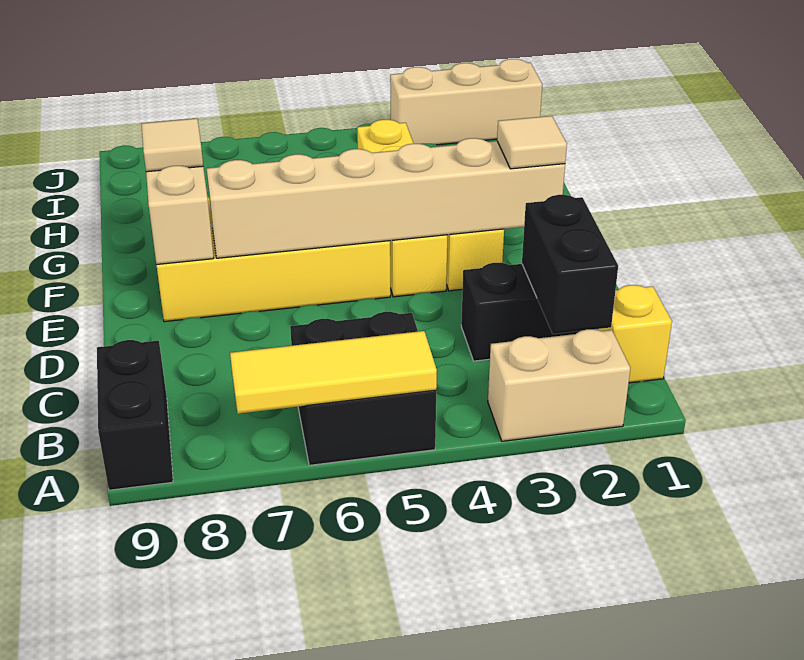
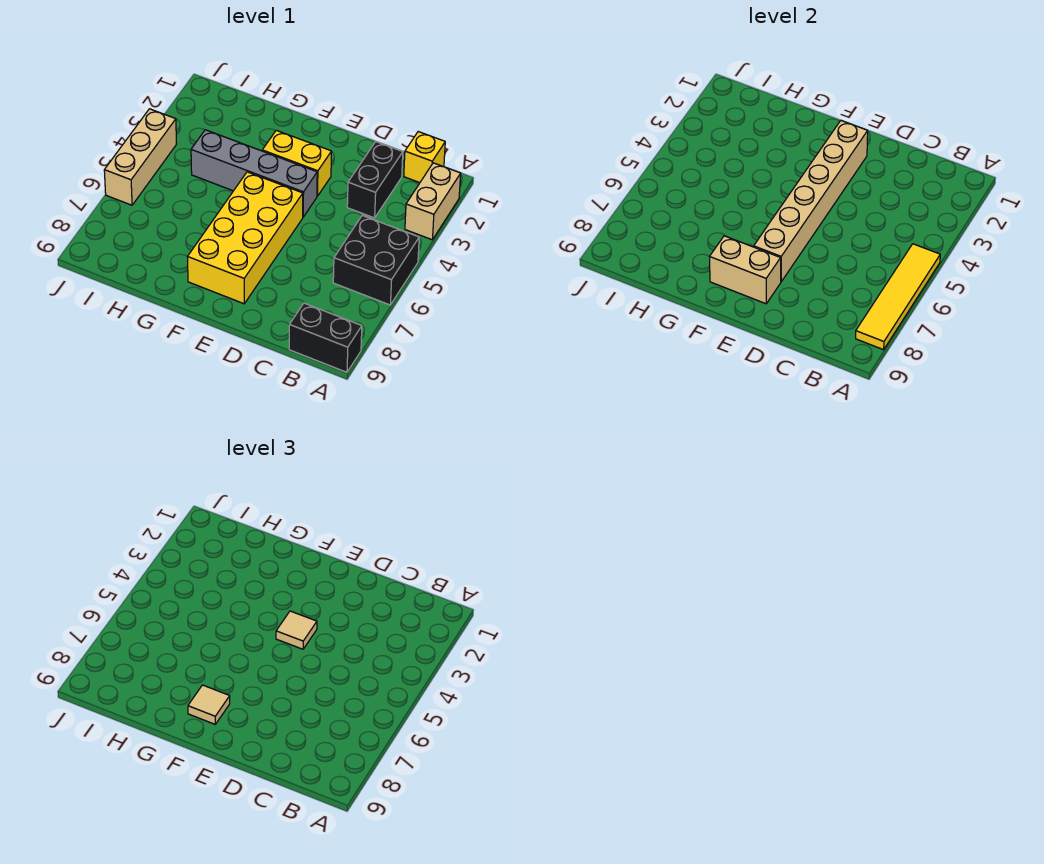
yellow tile A5:A7 level 2 -> yellow tile A5:A8 level 2
black brick B2:C2 level 2 -> none
tan tile E2 level 3 -> tan tile E4 level 3
yellow brick E4:H4 level 1 -> grey brick E4:H4 level 1
tan brick J1:J3 level 1 -> tan brick J4:J6 level 1

